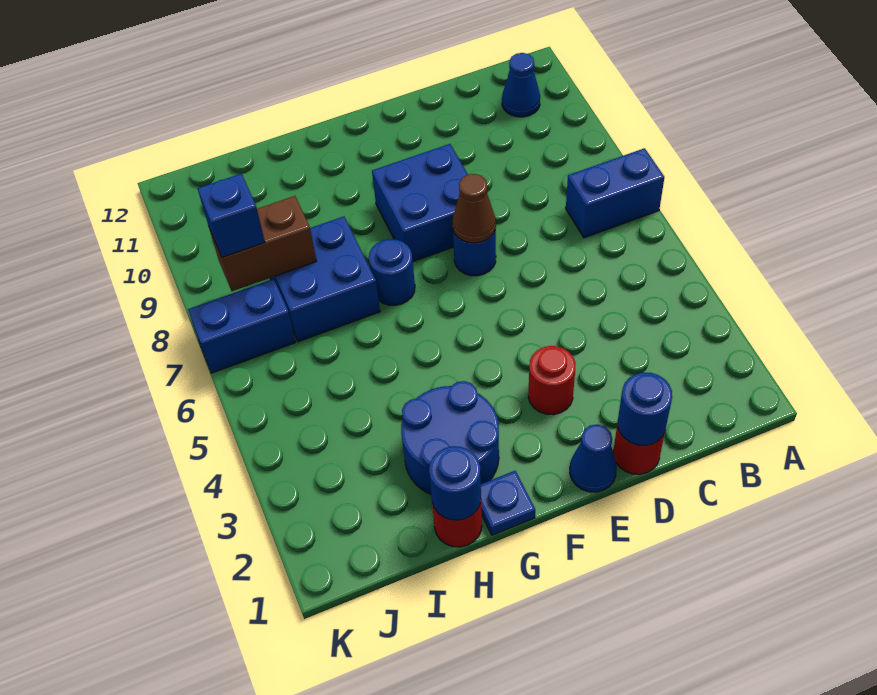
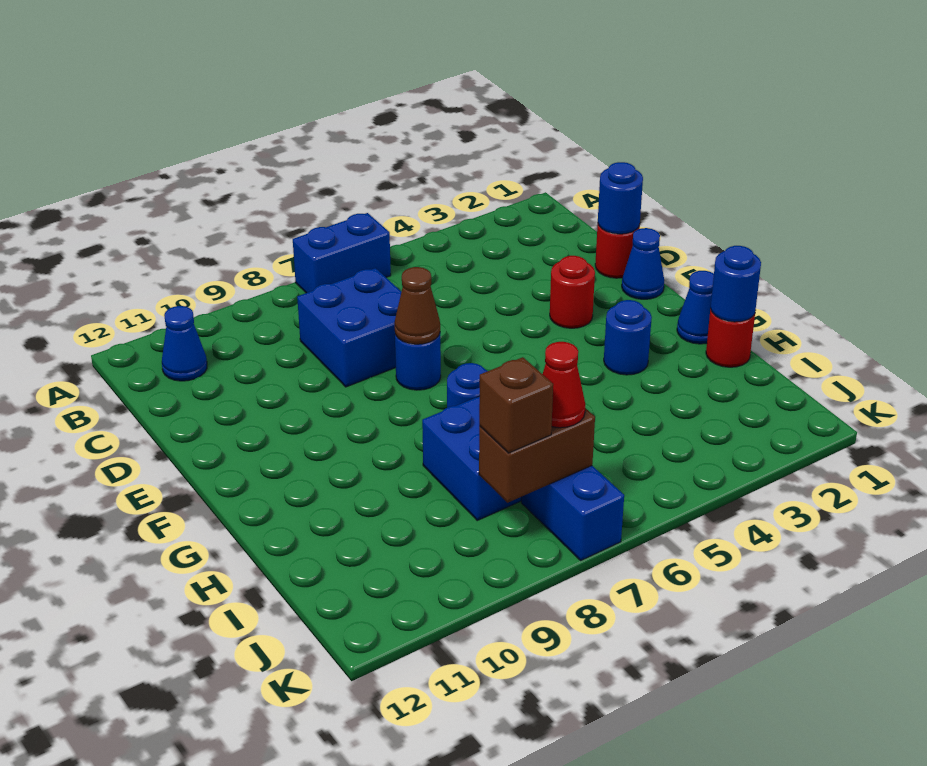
blue brick A7:B7 level 1 -> blue brick A6:A7 level 1
blue brick E8:F9 level 1 -> blue brick C7:D8 level 1
blue plate G1 level 1 -> blue cone G1 level 1
blue round brick G2:H3 level 1 -> blue round brick G3 level 1
brown brick I8:J8 level 2 -> brown brick J7:J8 level 2
none -> red cone J7 level 3
blue brick J8 level 3 -> brown brick J8 level 3

